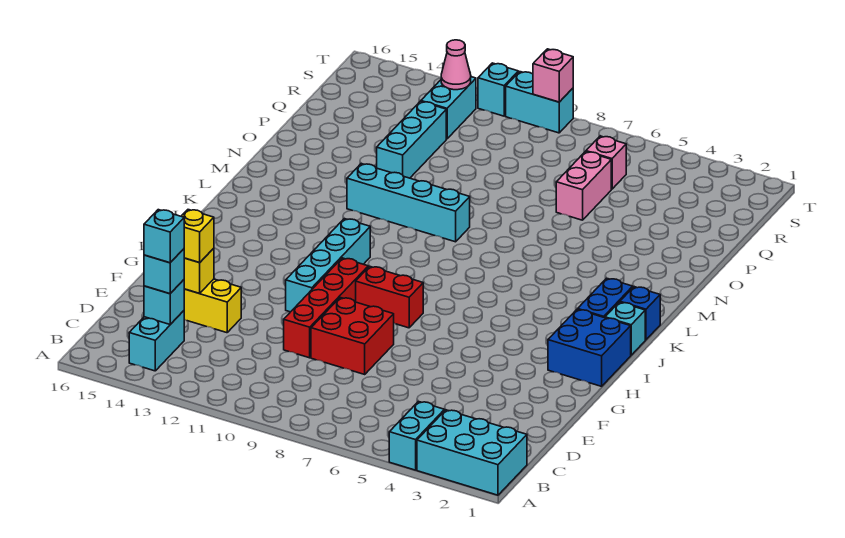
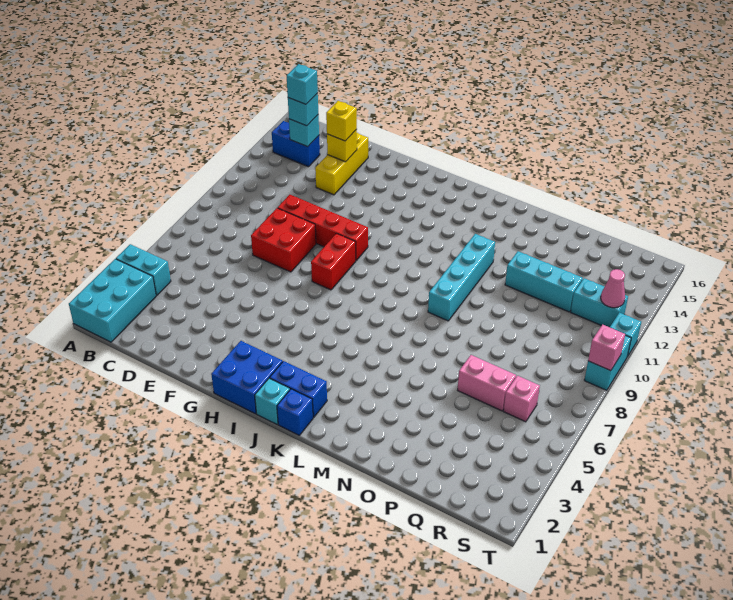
cyan brick B14:C14 level 1 -> blue brick B14:C14 level 1
cyan brick G11:J11 level 1 -> none

